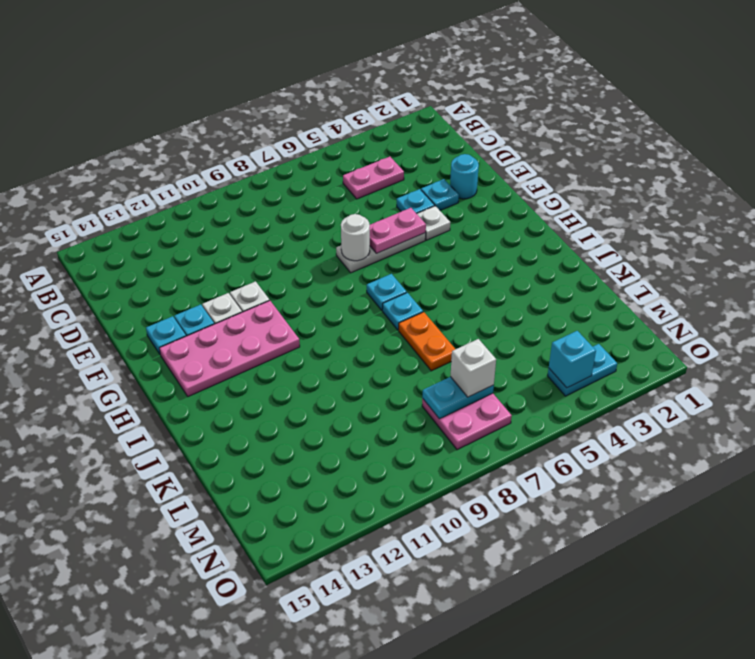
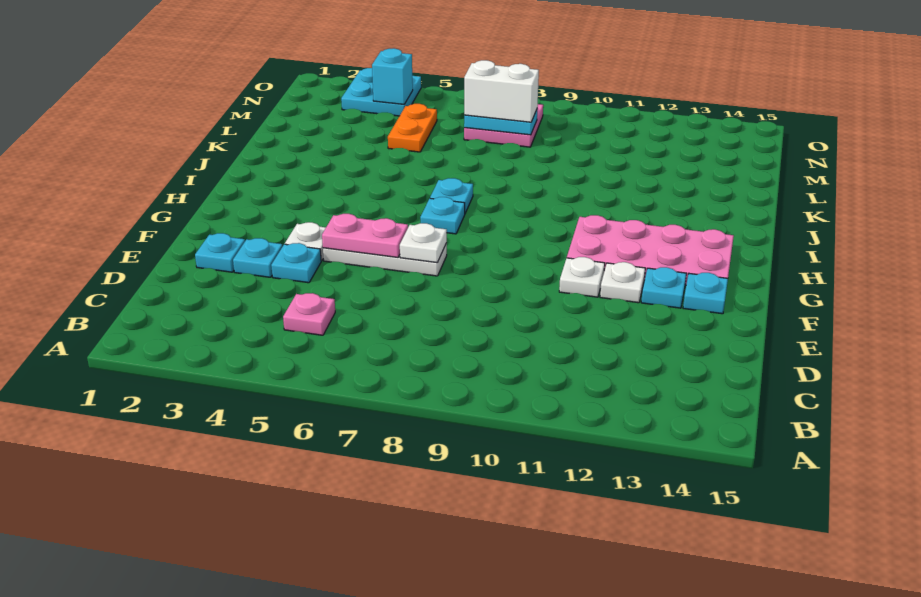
pink plate C4:C5 level 1 -> pink plate C5 level 1
cyan round brick E2 level 1 -> cyan plate E2 level 1
white round brick F7 level 2 -> white plate F7 level 2
orange plate J7:K7 level 1 -> orange plate L5:M5 level 1
white brick M7 level 3 -> white brick M7:M8 level 3
cyan plate N3:N4 level 1 -> cyan plate N3:O4 level 1

